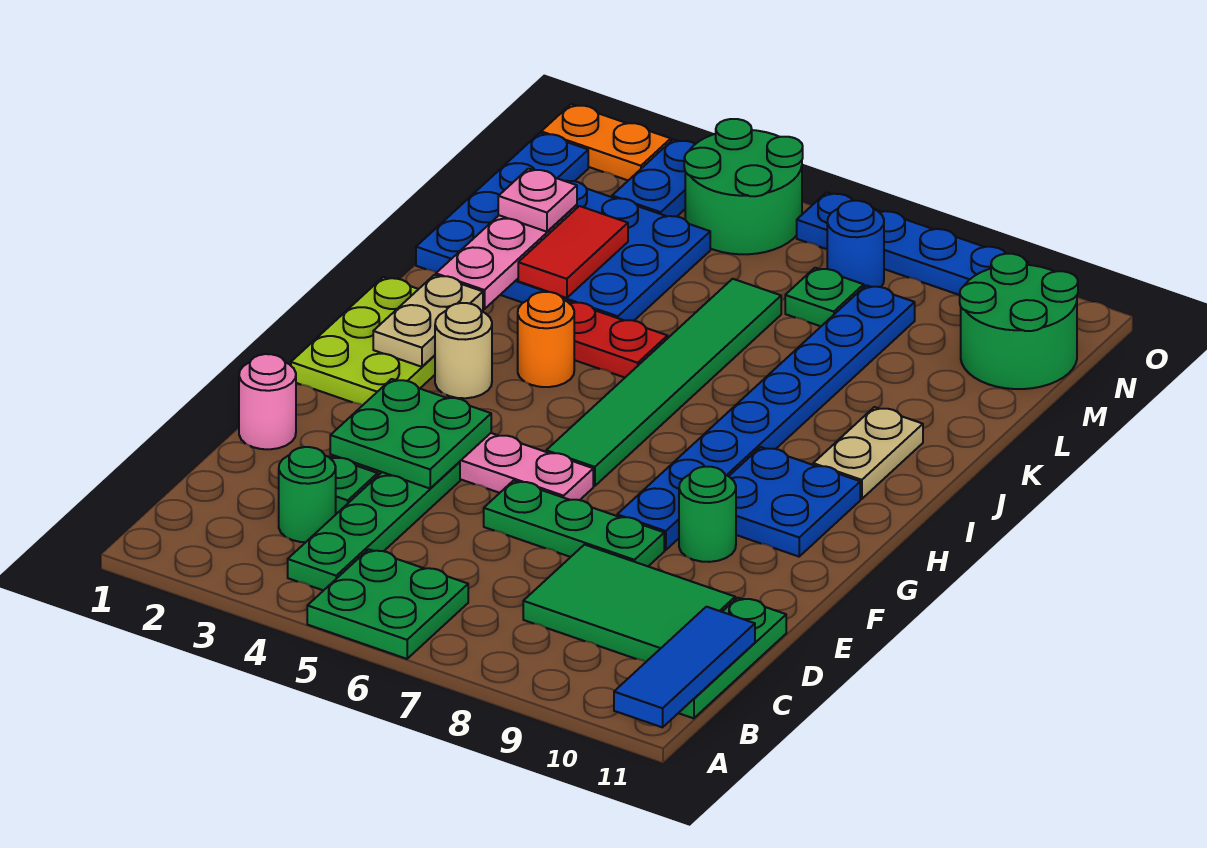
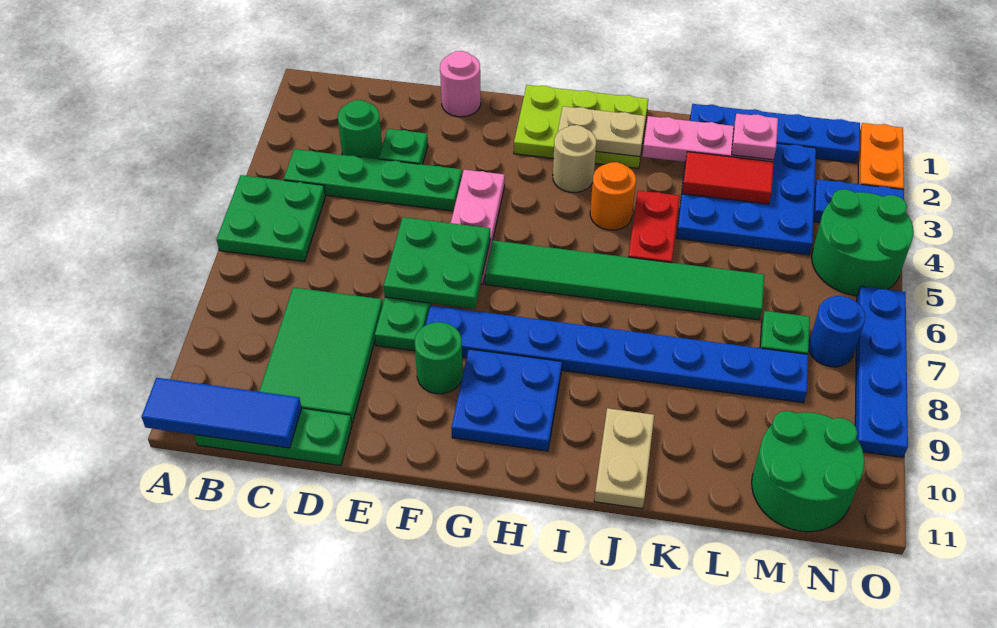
green plate E3:F4 level 2 -> green plate E6:F7 level 2
tan plate I10:J10 level 1 -> tan plate J10:J11 level 1

